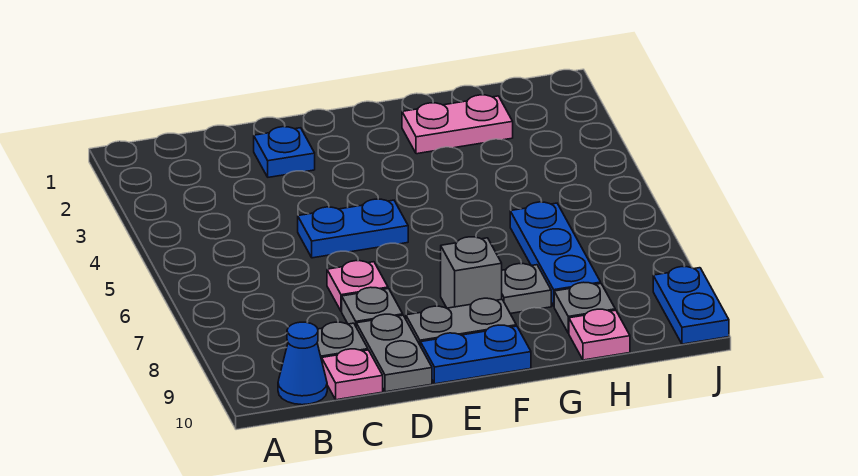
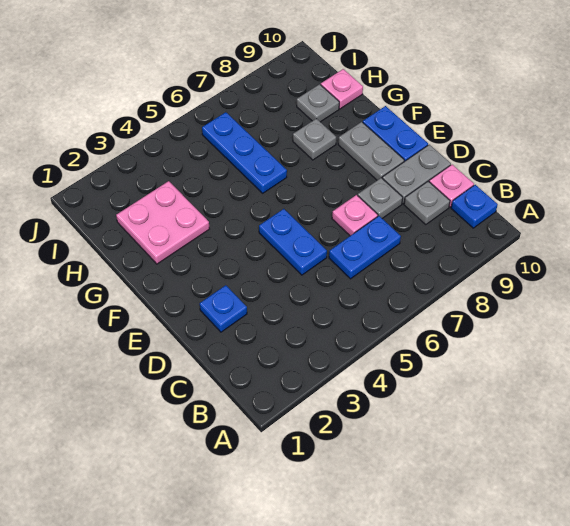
blue cone B10 level 1 -> blue plate B10 level 1
grey brick F8 level 1 -> none
pink plate G2:H2 level 1 -> pink plate G2:H3 level 1
blue plate H6:H8 level 1 -> blue plate G6:I6 level 1
blue plate J9:J10 level 1 -> blue plate C6:C7 level 1

